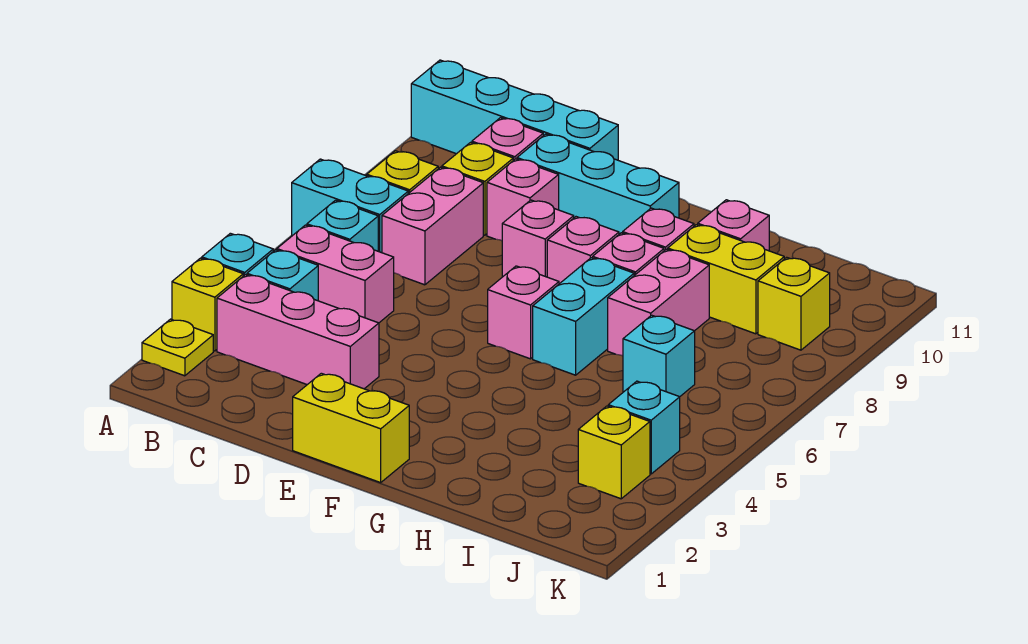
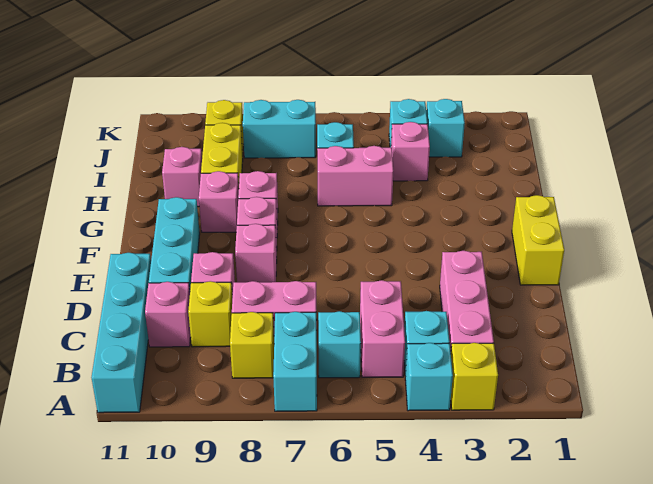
yellow plate A2 level 1 -> none
pink brick F6 level 1 -> pink brick I4 level 1
cyan brick G6:G7 level 1 -> cyan brick J7:J8 level 1
pink brick H7:H8 level 1 -> pink brick H5:H6 level 1
yellow brick J3 level 1 -> cyan brick J3 level 1

